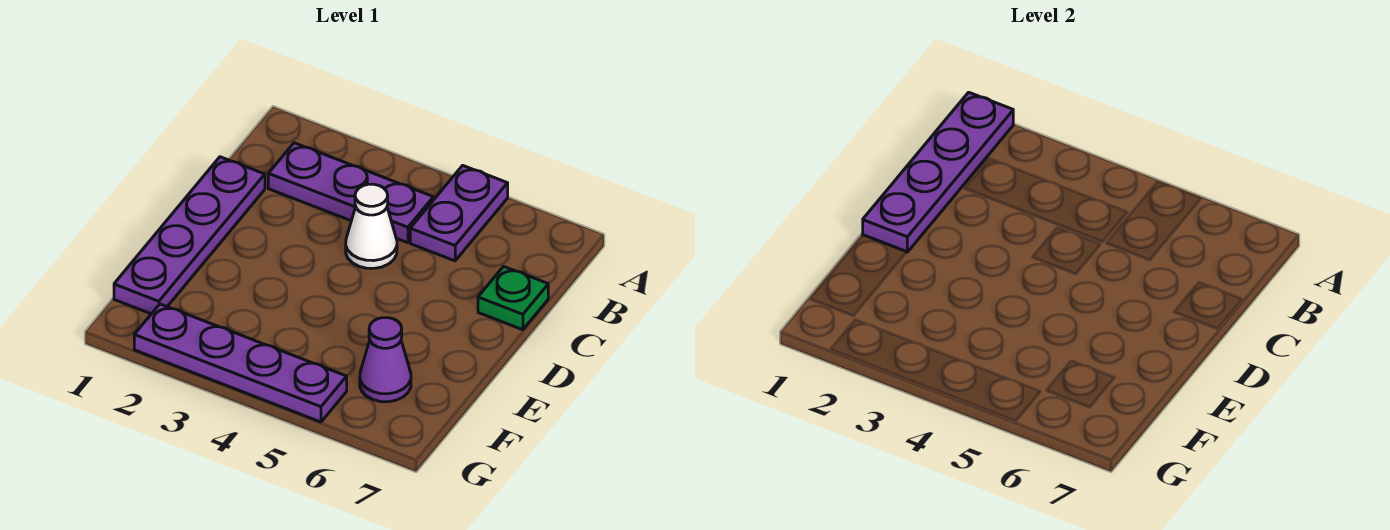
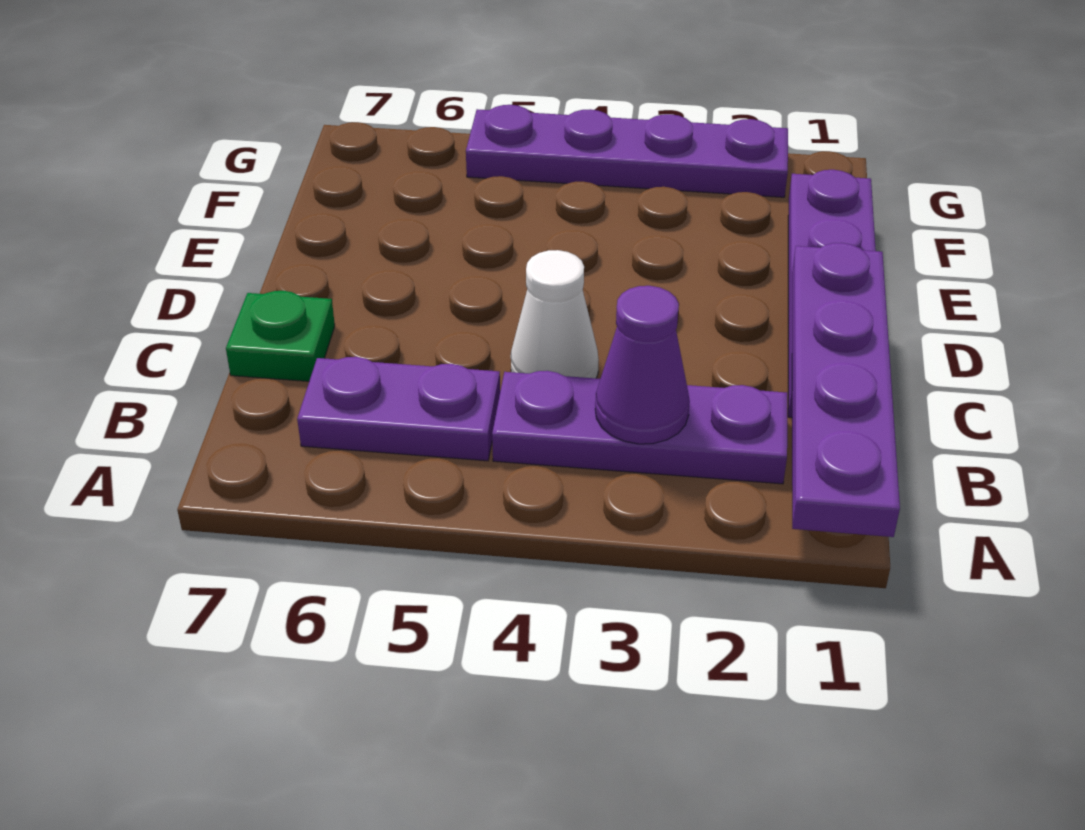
purple plate A5:B5 level 1 -> purple plate B5:B6 level 1
purple cone F6 level 1 -> purple cone B3 level 2

